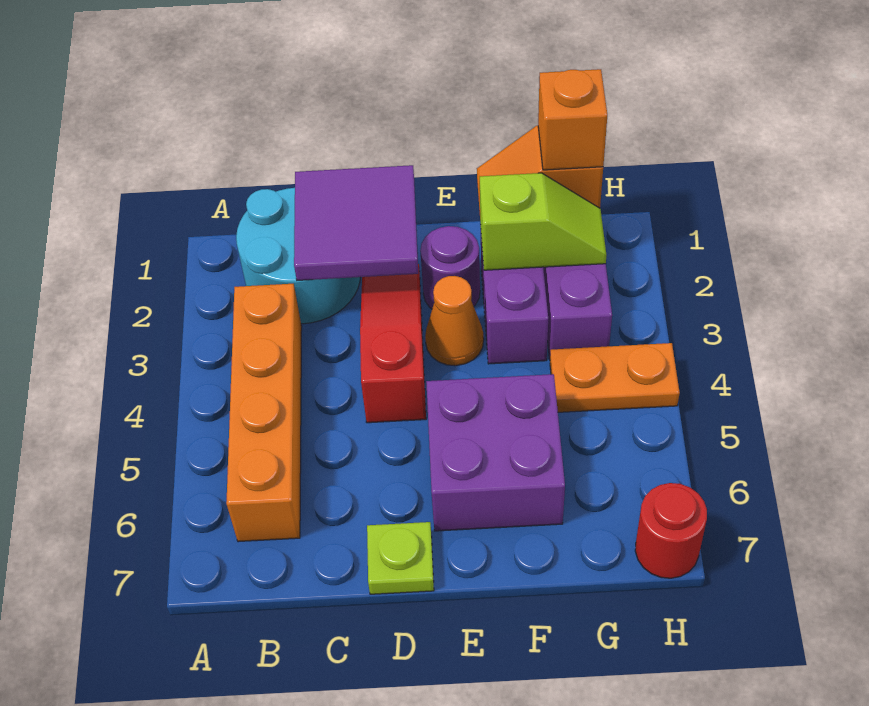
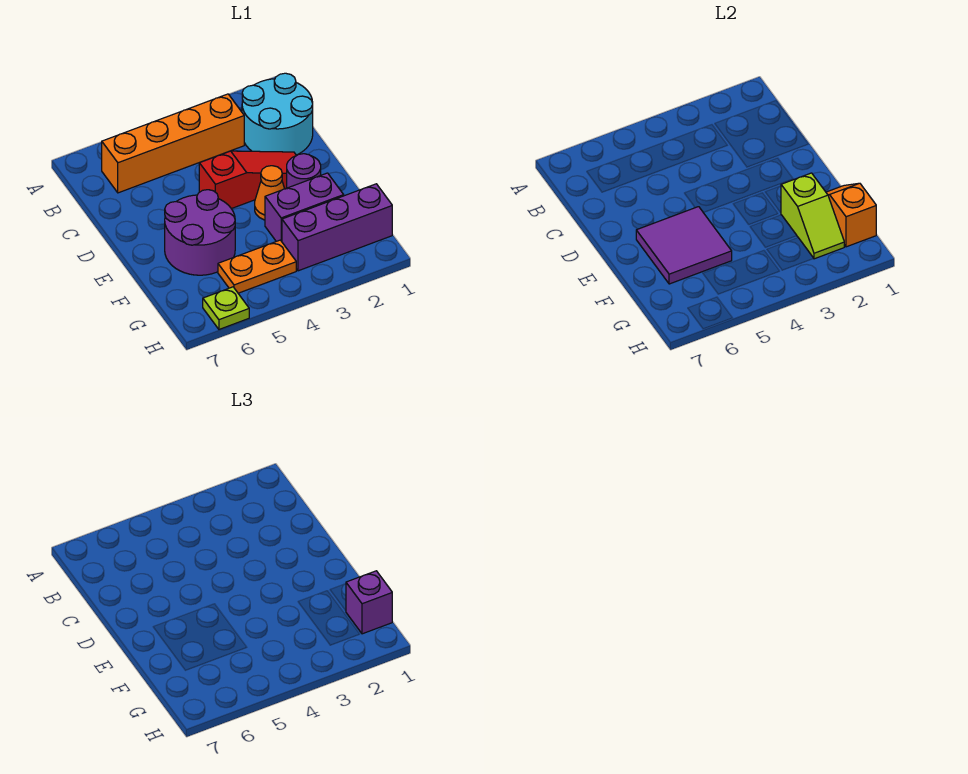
purple tile C1:D2 level 2 -> purple tile E5:F6 level 2
lime plate D7 level 1 -> lime plate H6 level 1
purple brick E5:F6 level 1 -> purple round brick E5:F6 level 1
orange brick G1 level 3 -> purple brick G1 level 3
orange plate G4:H4 level 1 -> orange plate G4:G5 level 1
red round brick H7 level 1 -> none

